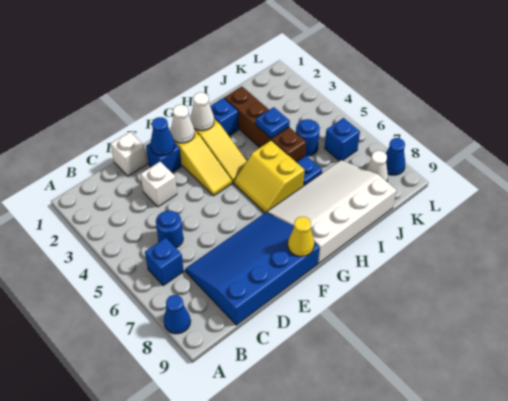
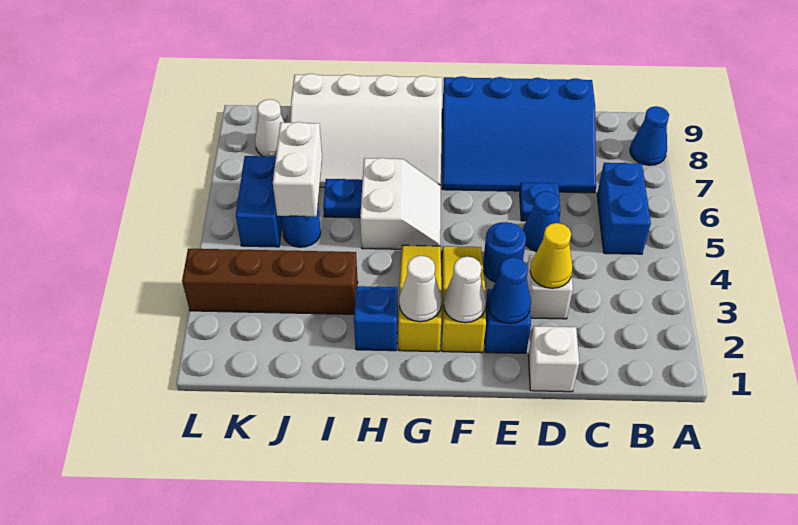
blue brick B6 level 1 -> blue brick B5:B6 level 1
blue round brick C5 level 1 -> blue round brick E4 level 1
yellow cone F9 level 2 -> yellow cone D3 level 2
yellow slope G5:H6 level 1 top H -> white slope G5:H6 level 1 top H
brown brick I2:I5 level 1 -> brown brick I3:L3 level 1
blue plate I4 level 2 -> blue plate D6 level 1
none -> white brick J5:J6 level 2
blue brick K6 level 1 -> blue brick K5:K6 level 1
blue cone L8 level 1 -> blue cone D5 level 1

